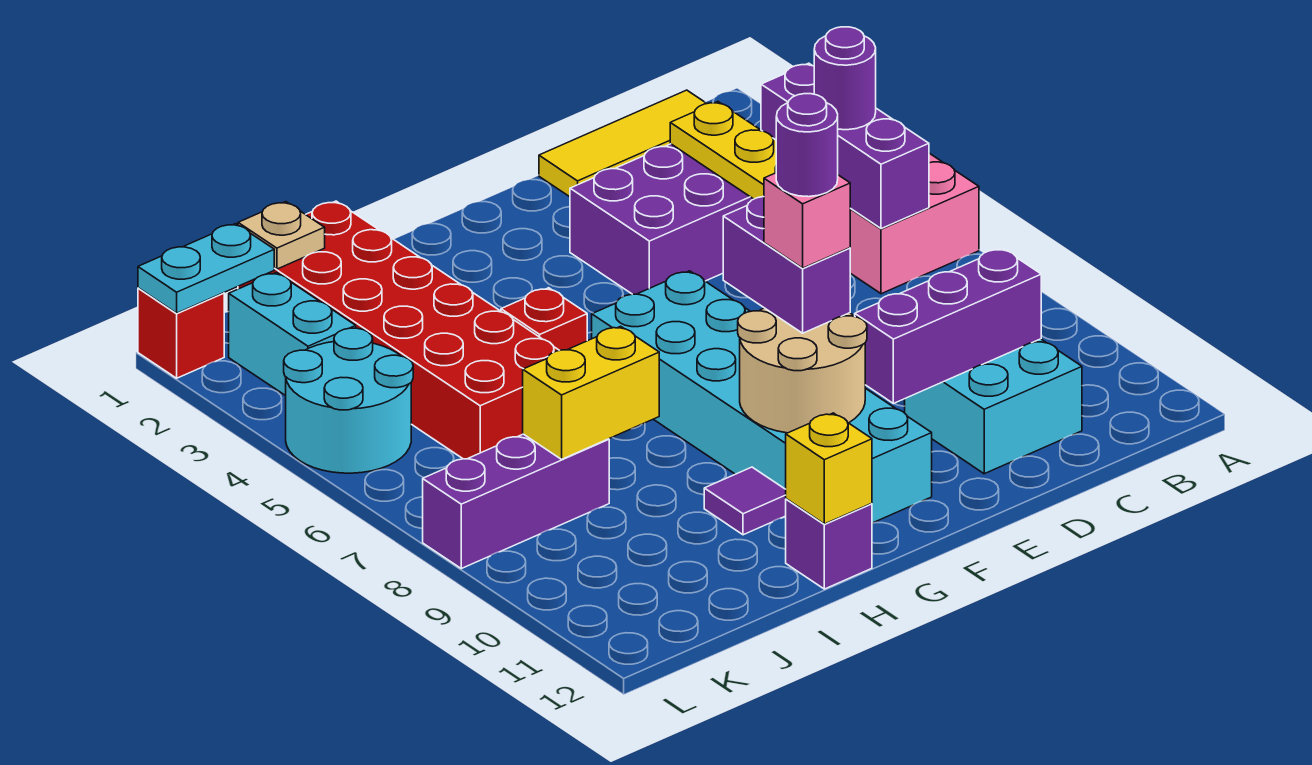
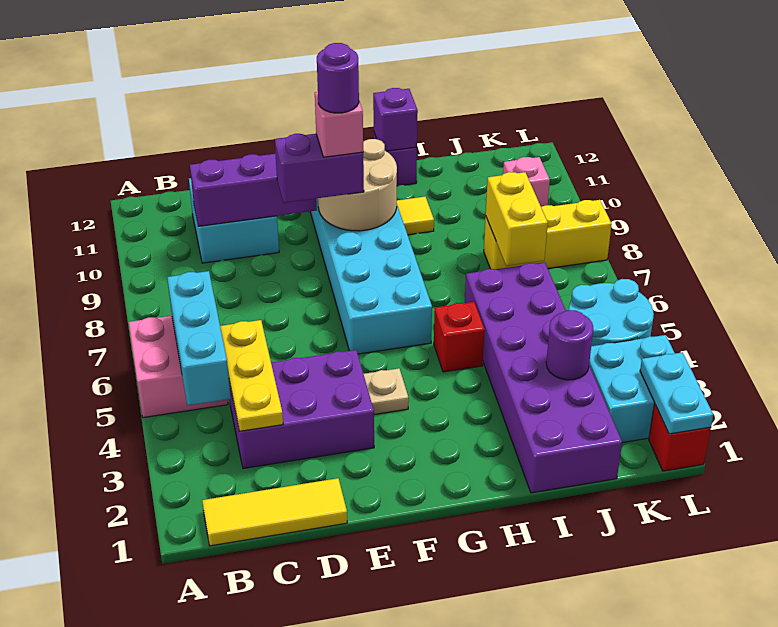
purple brick B4:B6 level 2 -> cyan brick B4:B6 level 2
purple round brick B5 level 3 -> purple round brick J3 level 2
purple brick F8:F9 level 3 -> purple brick E9:F9 level 3
purple tile H10 level 1 -> yellow tile H10 level 1
yellow brick H12 level 2 -> purple brick H12 level 2
red brick I1:J6 level 1 -> purple brick I1:J6 level 1
yellow brick I8:J8 level 2 -> yellow brick J7:J8 level 2
tan plate J1 level 2 -> tan plate F4 level 1
purple brick J8:L8 level 1 -> yellow brick J8:L8 level 1
cyan plate K1:L1 level 2 -> cyan plate L1:L2 level 2
cyan brick K2:K3 level 1 -> cyan brick K2:L3 level 1
none -> pink brick K10 level 1

